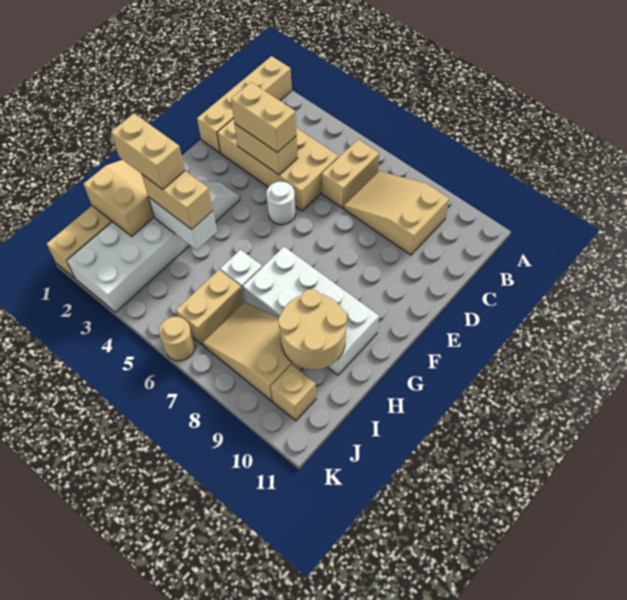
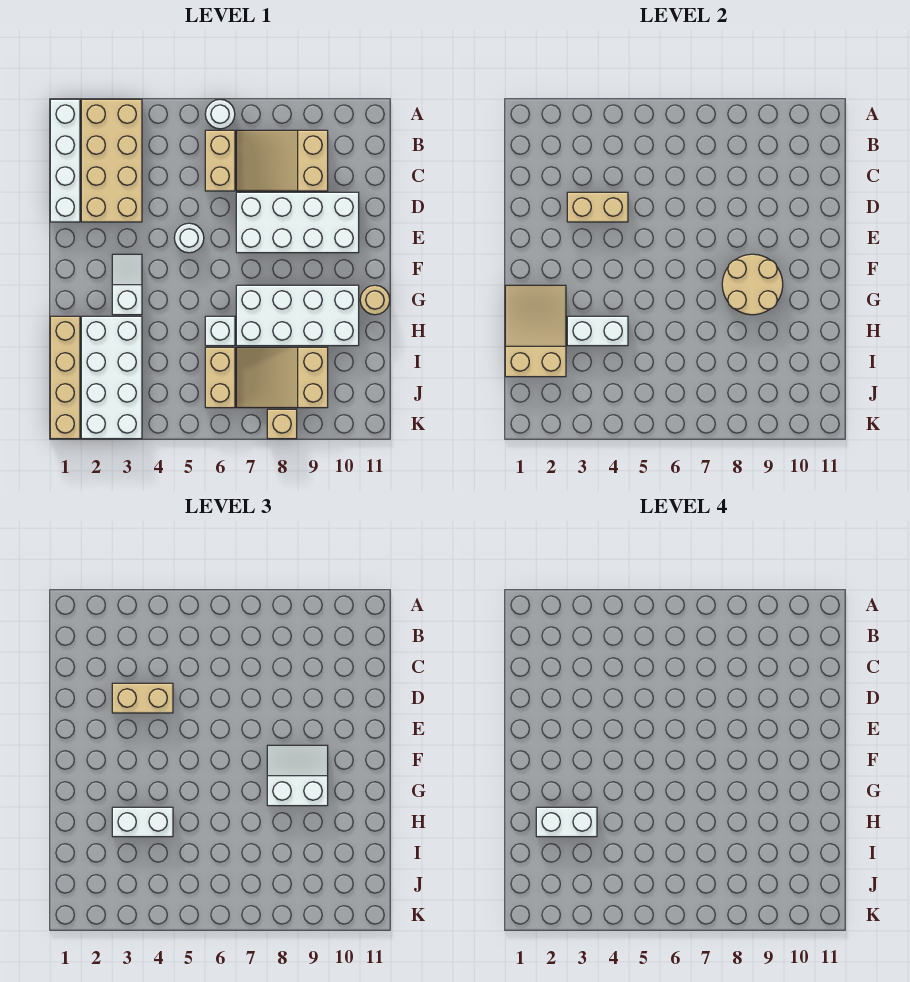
tan brick A1:D1 level 1 -> white brick A1:D1 level 1
none -> white round brick A6 level 1
tan brick C2:D5 level 1 -> tan brick A2:D3 level 1
none -> white brick D7:E10 level 1
none -> white slope F8:G9 level 3 top G
tan brick H2:H3 level 4 -> white brick H2:H3 level 4
tan brick H3:H4 level 3 -> white brick H3:H4 level 3
tan round brick H9:I10 level 2 -> tan round brick F8:G9 level 2
tan brick J10 level 1 -> tan brick K8 level 1
tan round brick K6 level 1 -> tan round brick G11 level 1

